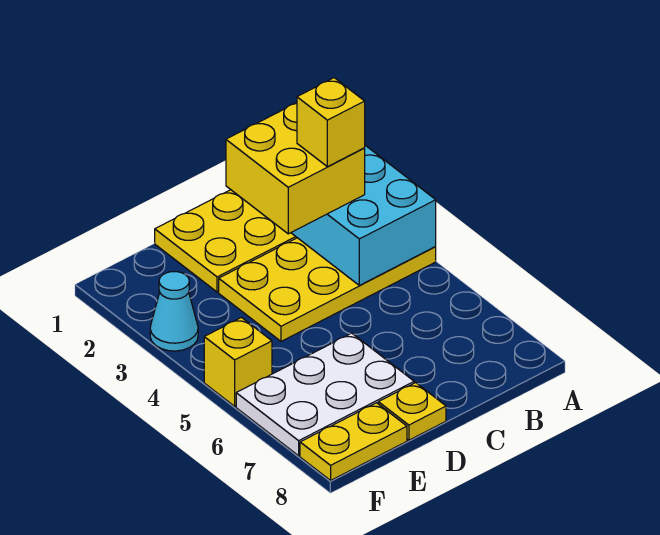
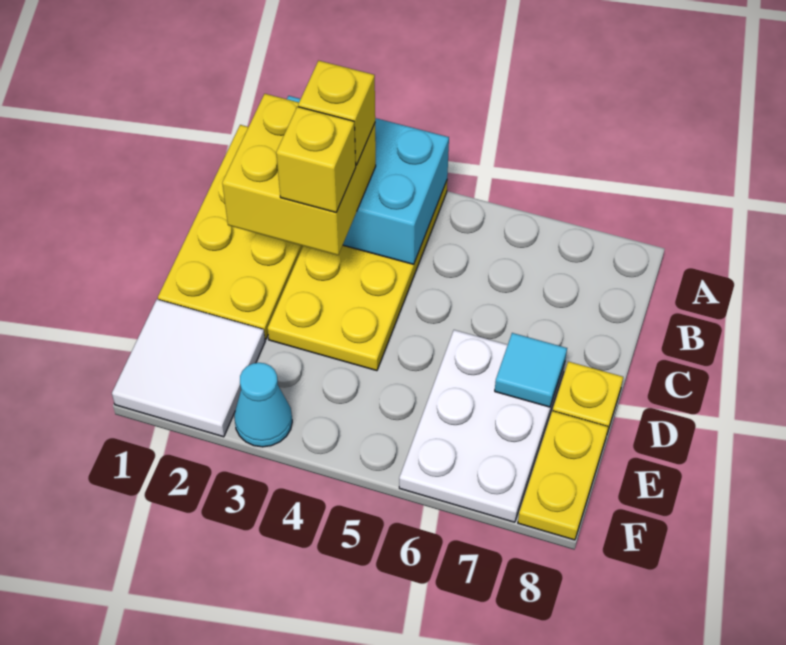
none -> cyan tile D7 level 2
none -> white tile E1:F2 level 1
yellow brick F5 level 1 -> yellow brick C3 level 4

